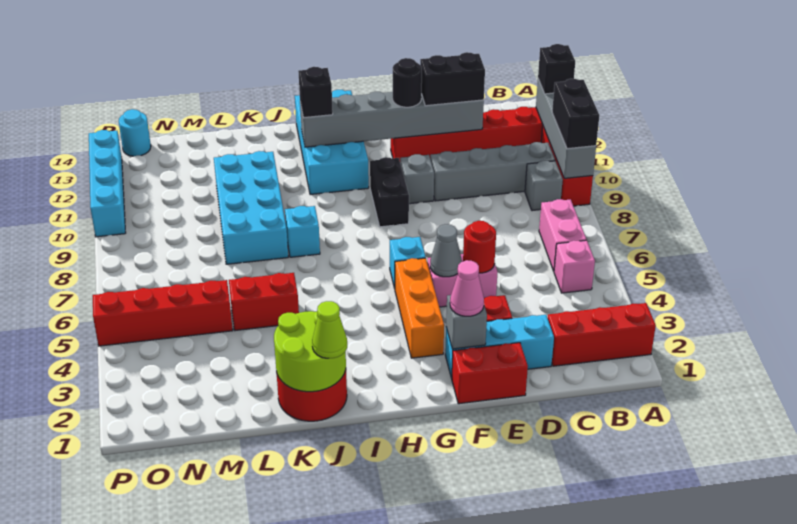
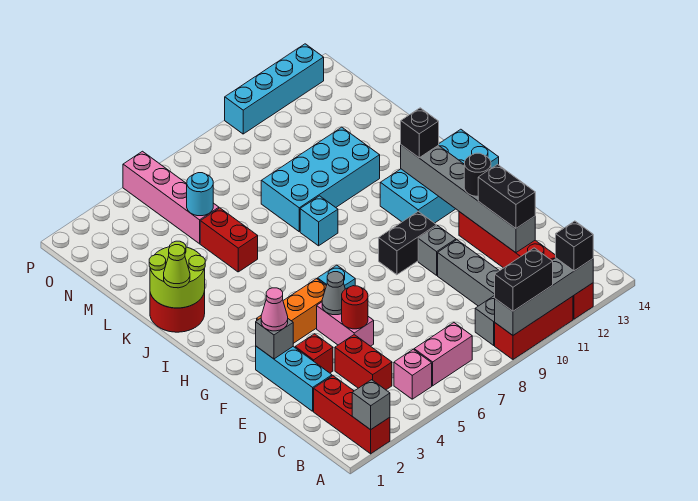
none -> grey brick A2 level 2
red brick E1:F1 level 1 -> red brick C4:D4 level 1
red brick M5:P5 level 1 -> pink brick M5:P5 level 1
cyan round brick O14 level 1 -> cyan round brick M5 level 2

